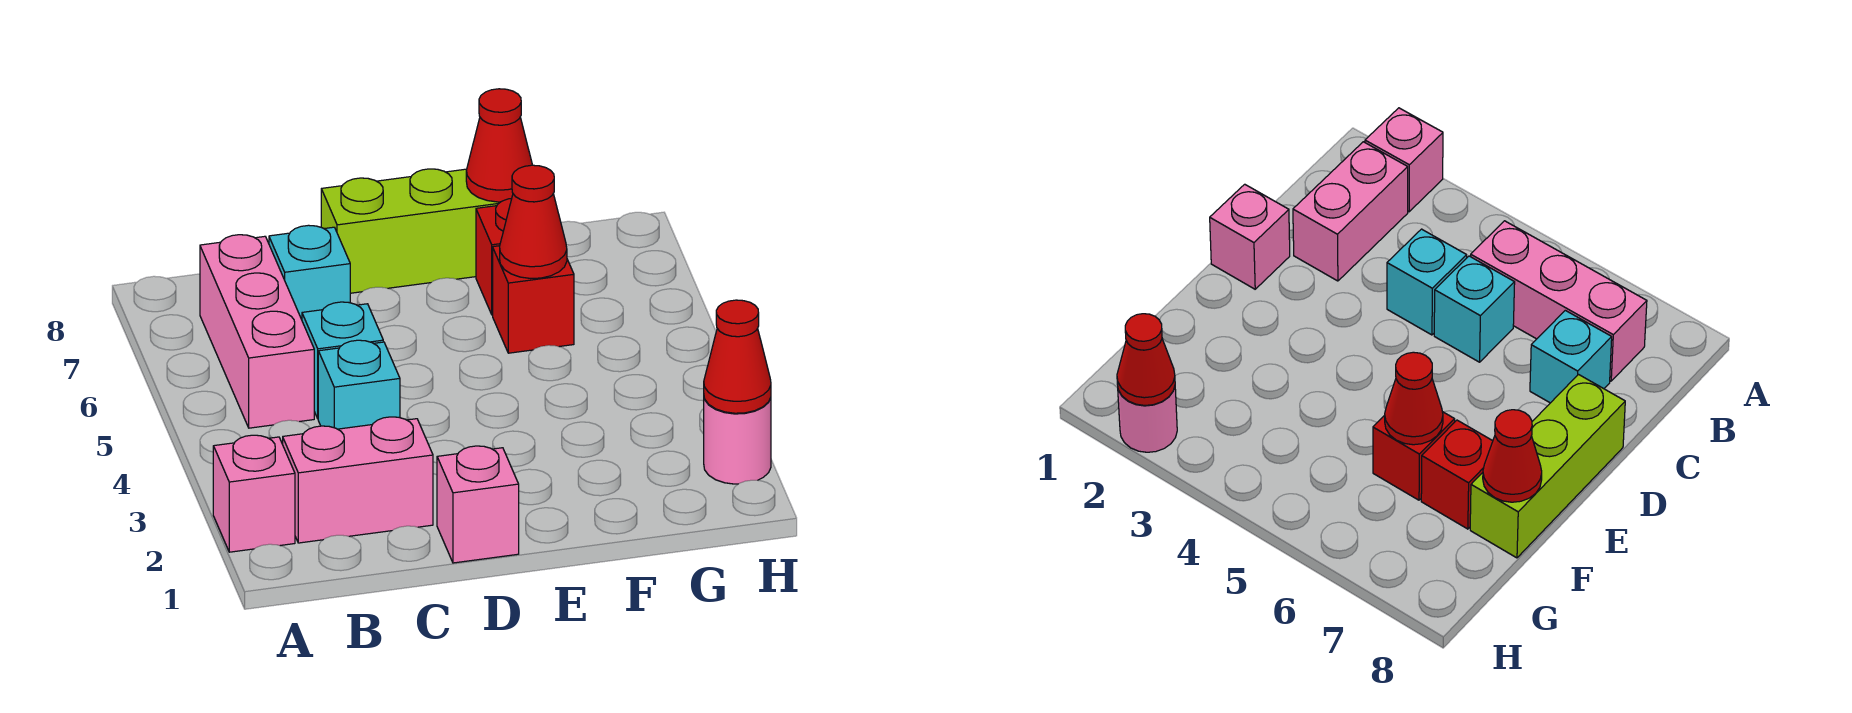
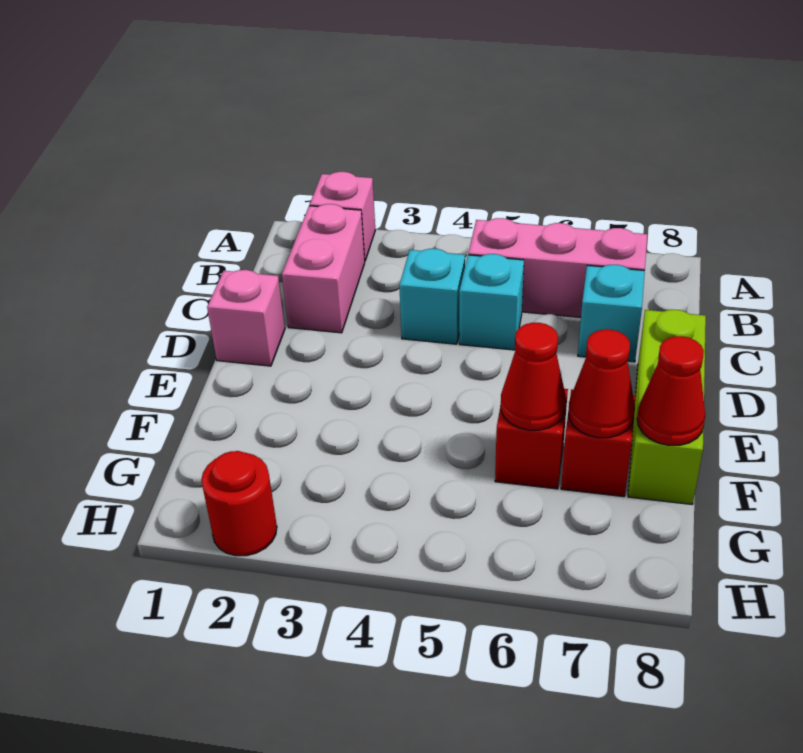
pink round brick H2 level 1 -> red round brick H2 level 1
red cone H2 level 2 -> red cone F7 level 2

